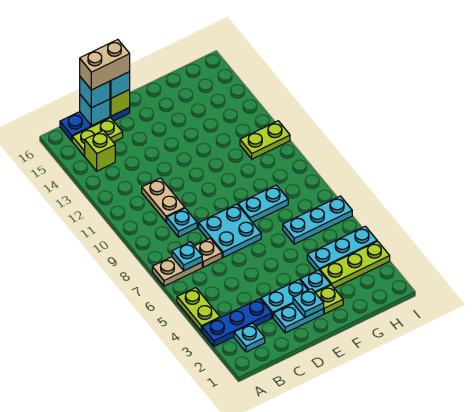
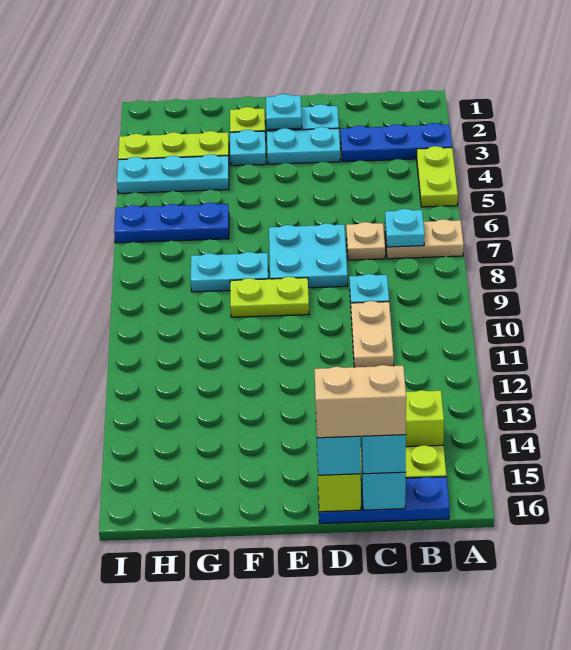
cyan plate B2 level 1 -> none
cyan plate G6:I6 level 1 -> blue plate G6:I6 level 1
lime plate H11:I11 level 1 -> lime plate E9:F9 level 1

